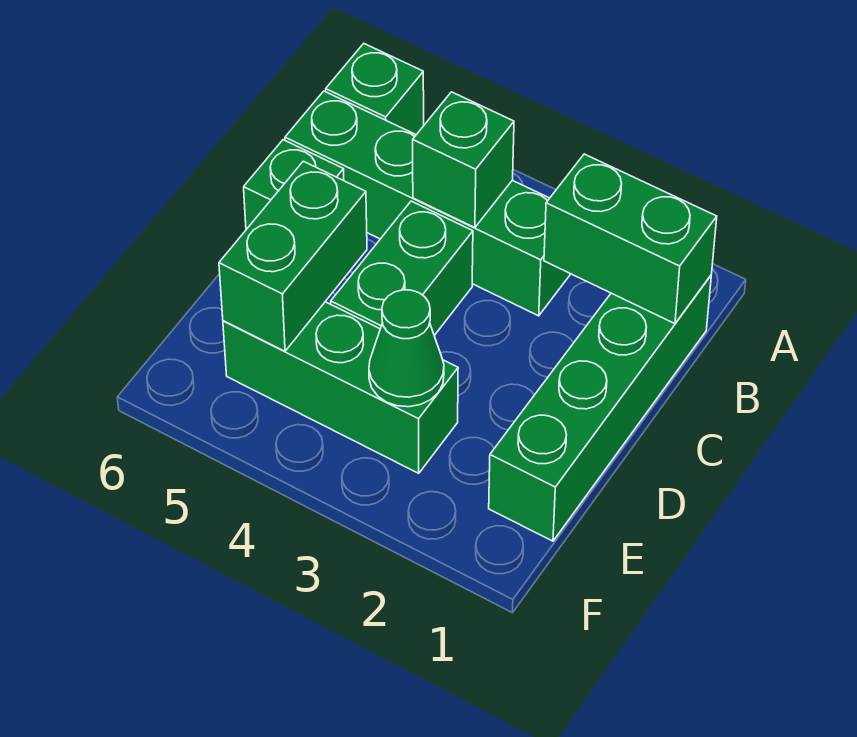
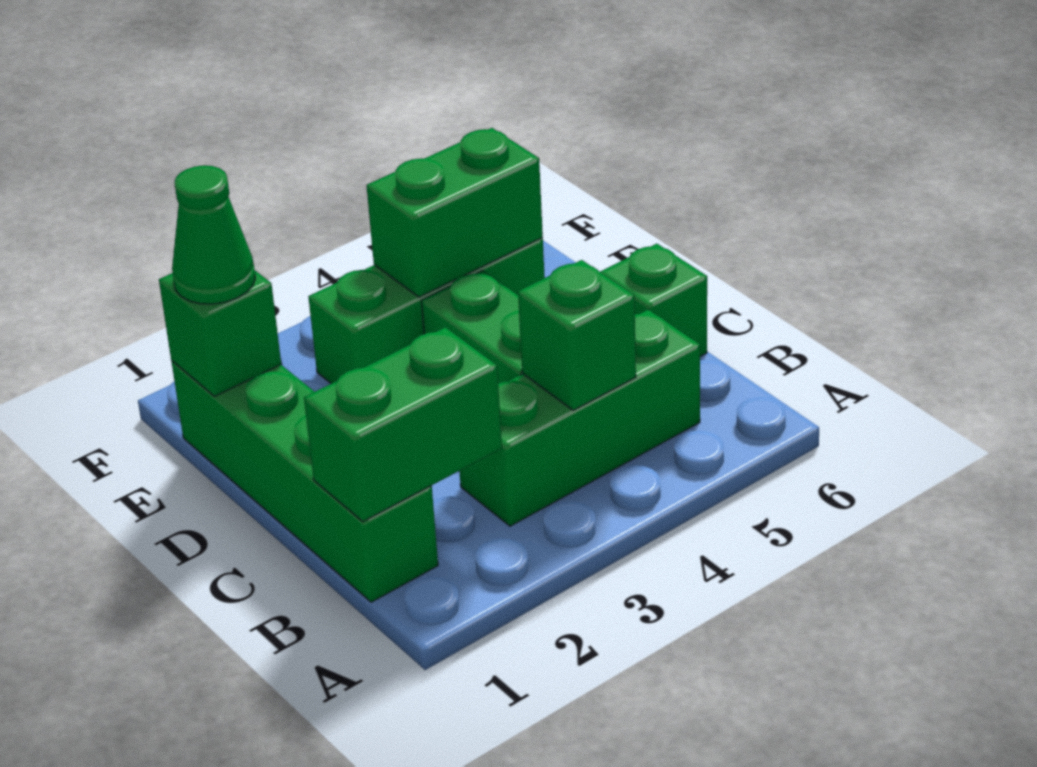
green brick A6 level 1 -> green brick E1 level 2
green brick B3:B6 level 1 -> green brick B3:B5 level 1
green brick D5:E5 level 2 -> green brick E4:E5 level 2
green cone E3 level 2 -> green cone E1 level 3

